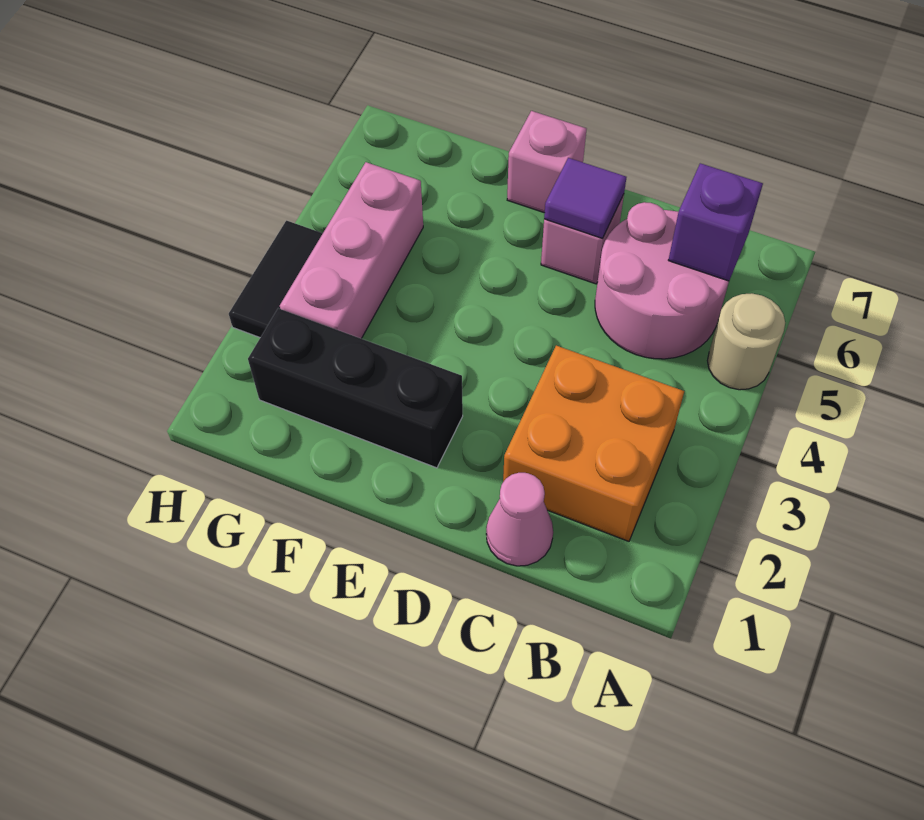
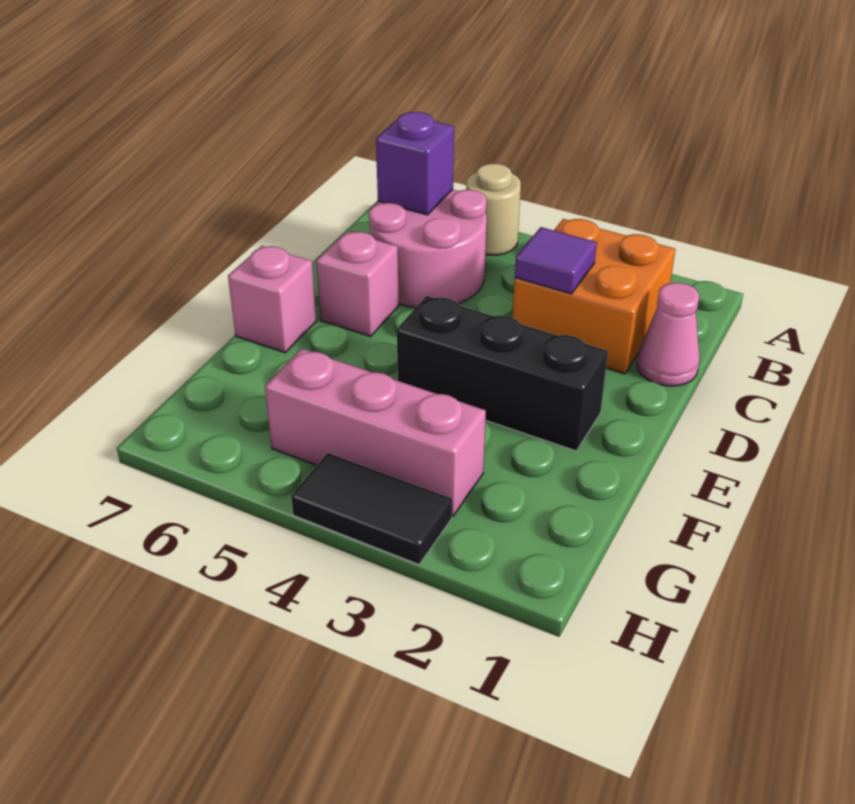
purple tile D6 level 2 -> purple tile C3 level 2
black brick E2:G2 level 1 -> black brick E2:E4 level 1

